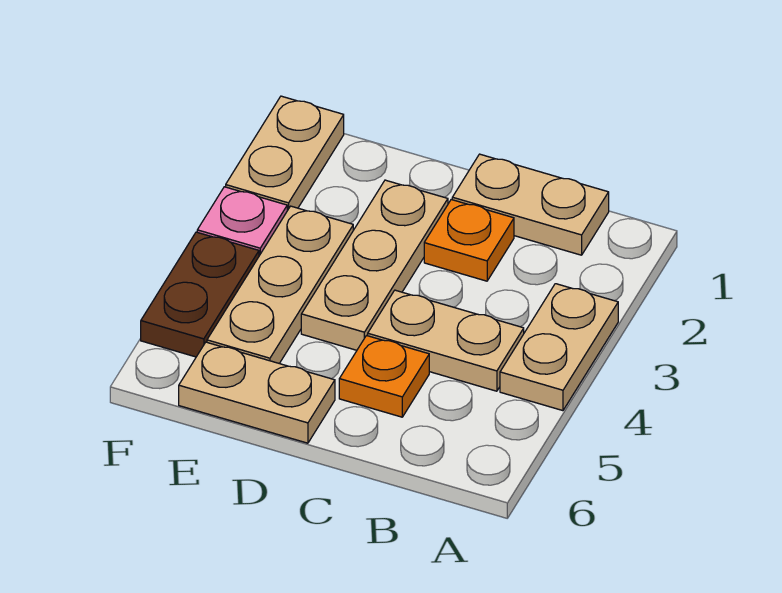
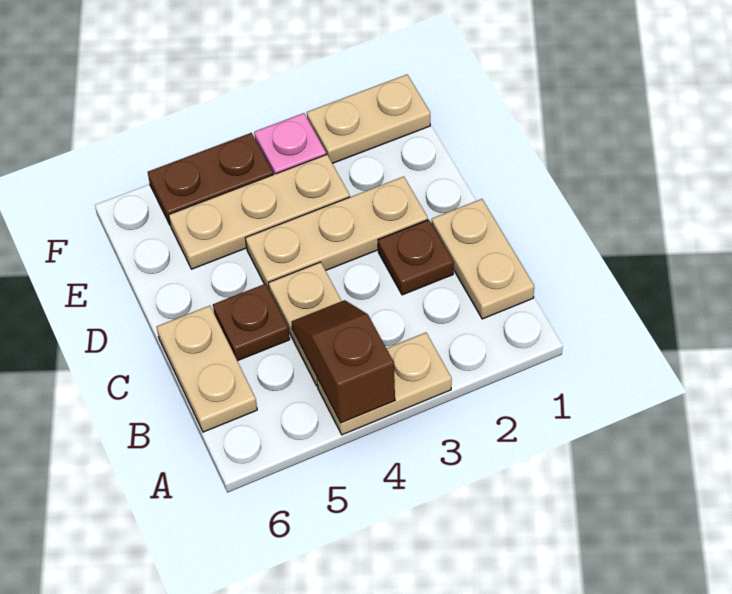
none -> brown slope A4:B4 level 2 top A
orange plate C2 level 1 -> brown plate C2 level 1
orange plate C5 level 1 -> brown plate C5 level 1
tan plate D6:E6 level 1 -> tan plate B6:C6 level 1

